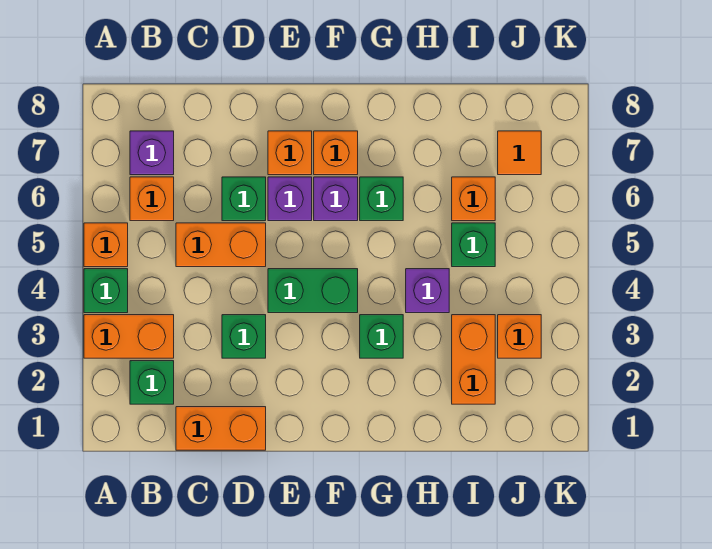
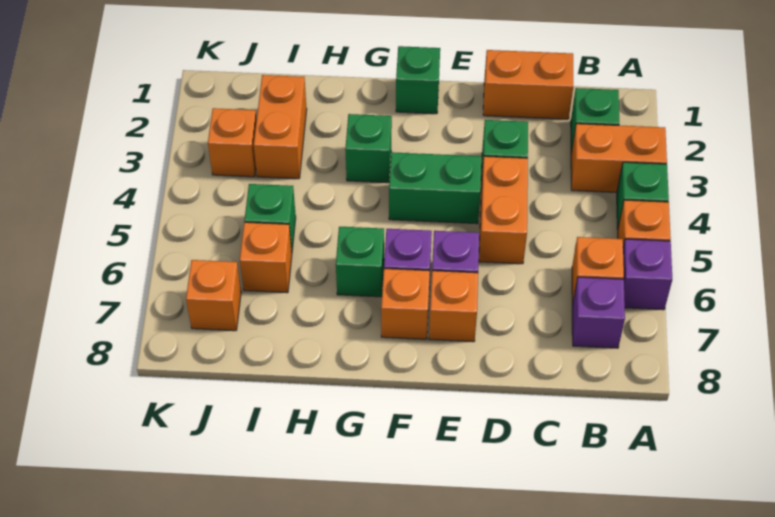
orange brick C5:D5 level 1 -> orange brick D4:D5 level 1
green brick D6 level 1 -> green brick F1 level 1
purple brick H4 level 1 -> purple brick A6 level 1
orange tile J7 level 1 -> orange brick J7 level 1

